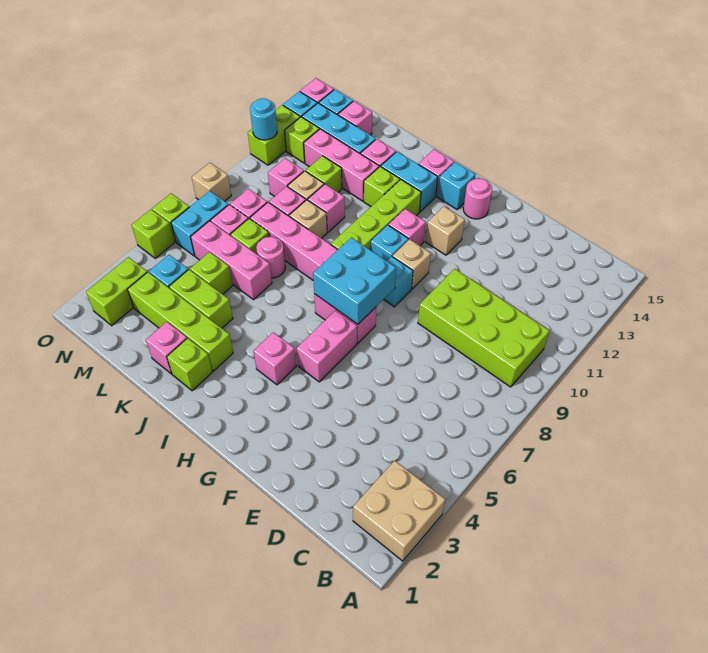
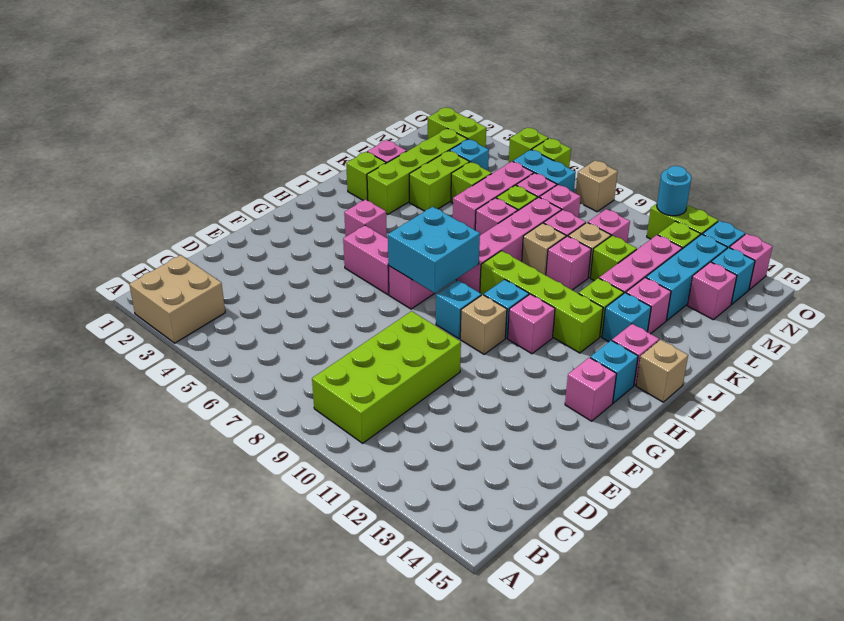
tan brick G12 level 1 -> tan brick I15 level 1
pink round brick G14 level 1 -> pink brick G14 level 1
cyan brick I13:J13 level 1 -> cyan brick J13 level 1
pink round brick K7 level 1 -> pink brick K7 level 1

